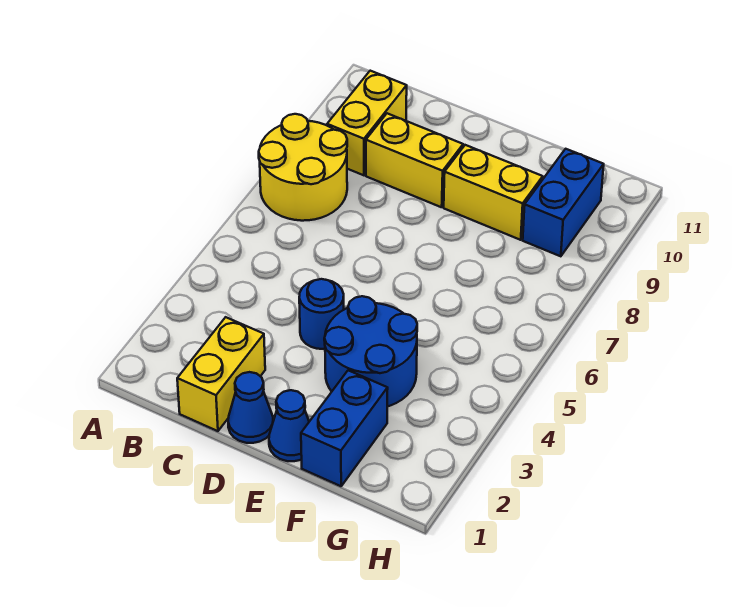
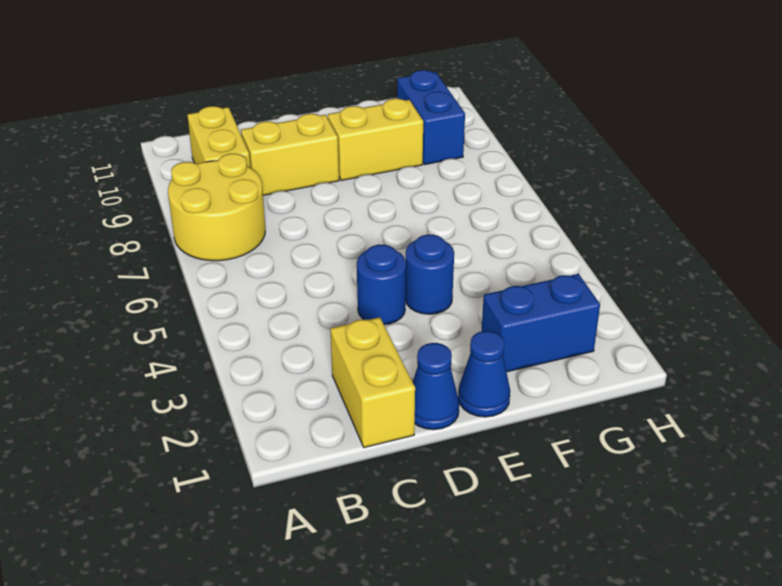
blue round brick E3:F4 level 1 -> blue round brick E4 level 1
blue brick F1:F2 level 1 -> blue brick F2:G2 level 1

